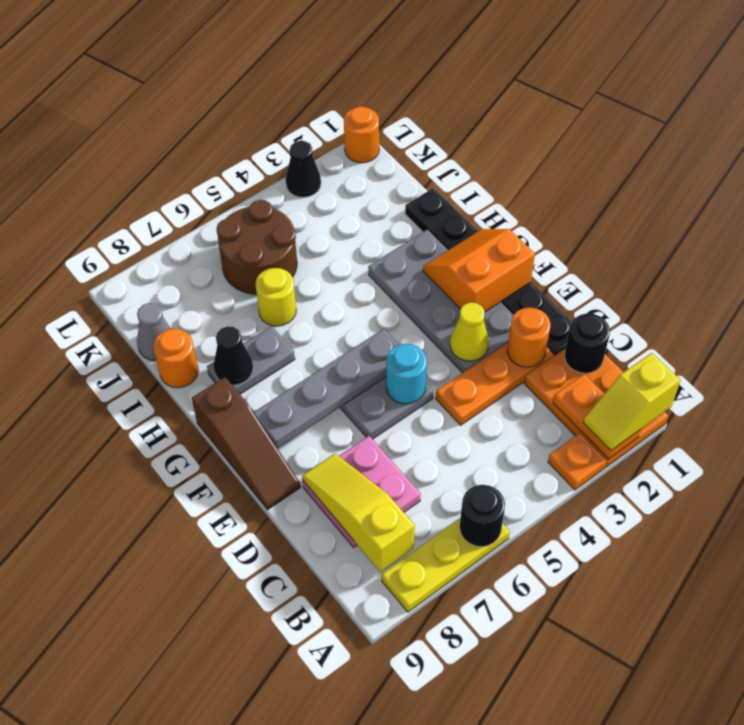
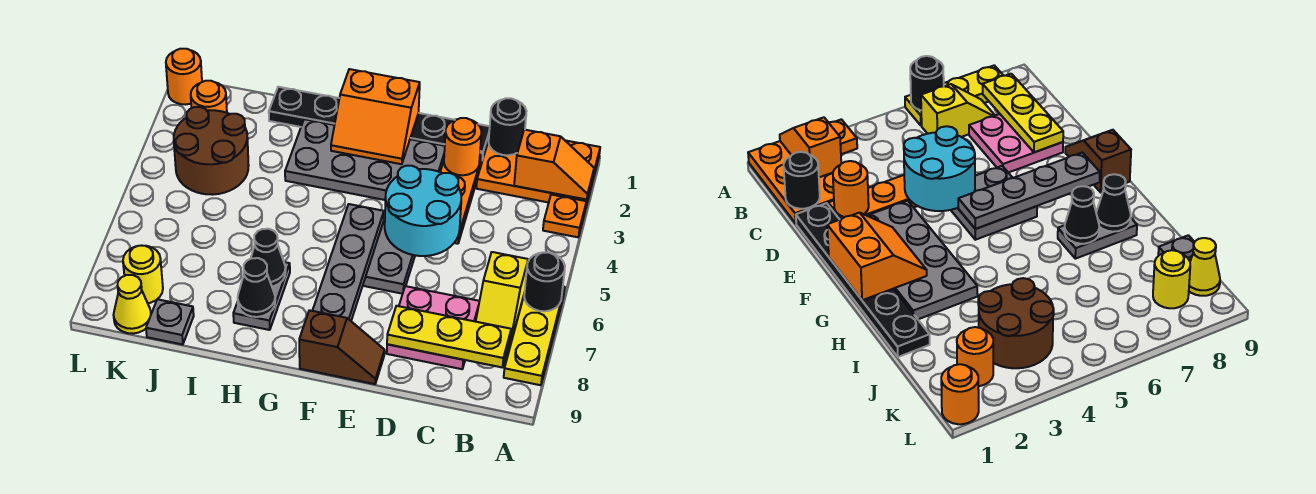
yellow slope A1:A2 level 3 top 1 -> yellow slope B6:B7 level 1 top 6
orange plate A2:B2 level 2 -> orange slope A2:B2 level 2 top B
yellow slope B8:D8 level 2 top B -> yellow plate B8:D8 level 2
yellow cone E3 level 2 -> yellow cone K9 level 1
cyan round brick E5 level 2 -> cyan round brick D4:E5 level 2
brown slope E9:G9 level 1 top G -> brown slope E9:F9 level 1 top F
orange slope F1:G2 level 2 top F -> orange slope F1:G2 level 2 top 1
yellow round brick I6 level 1 -> yellow round brick K8 level 1
orange round brick I9 level 1 -> orange round brick K2 level 1
brown round brick J5:K6 level 1 -> brown round brick J3:K4 level 1
grey cone J9 level 1 -> grey plate J9 level 1
black cone L3 level 1 -> black cone H7 level 2

